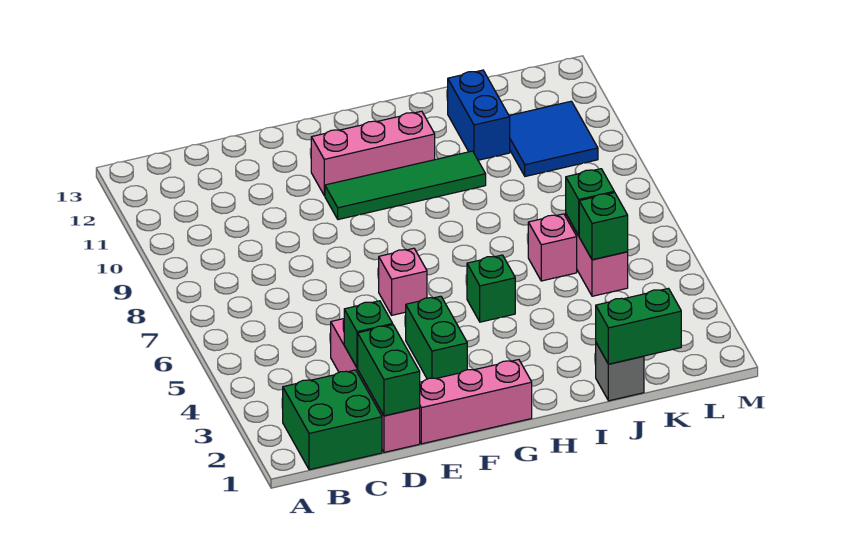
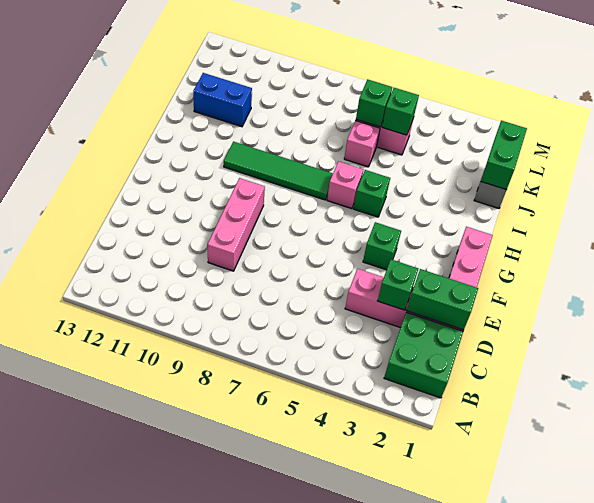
green brick F3:F4 level 1 -> green brick F4 level 1
pink brick F6 level 1 -> pink brick H6 level 1
green tile F10:I10 level 1 -> green tile H7:H10 level 1
pink brick F11:H11 level 1 -> pink brick D9:F9 level 1
blue tile K10:L11 level 1 -> none

